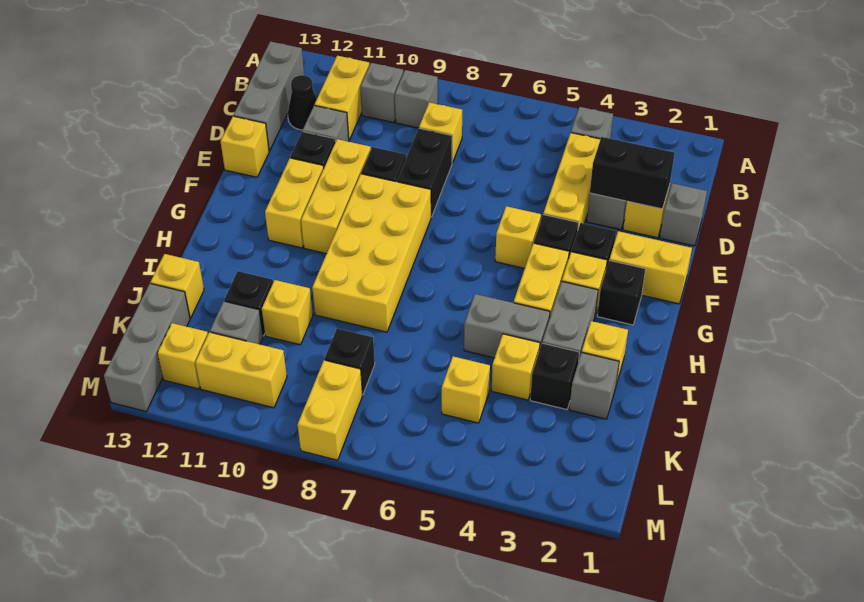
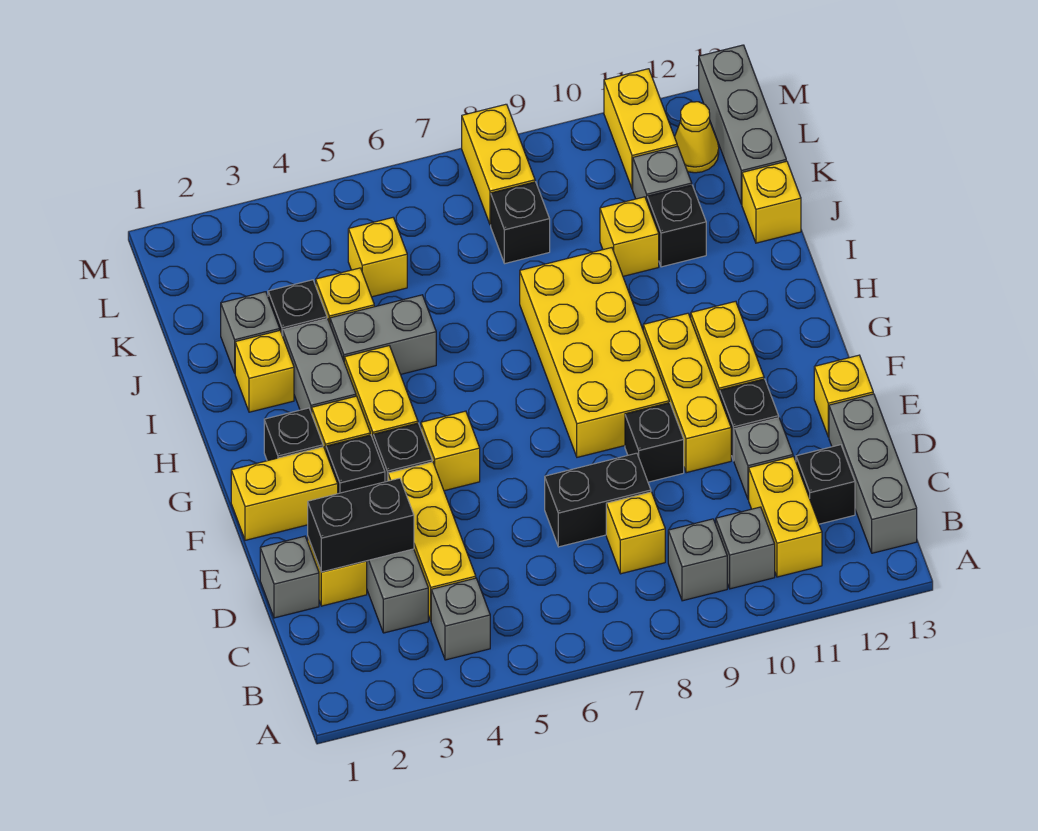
black cone C12 level 1 -> black brick C12 level 1
black brick D8:E8 level 1 -> black brick D7:D8 level 1
yellow brick L10:L11 level 1 -> yellow brick L11:M11 level 1
yellow brick L12 level 1 -> yellow cone L12 level 1

